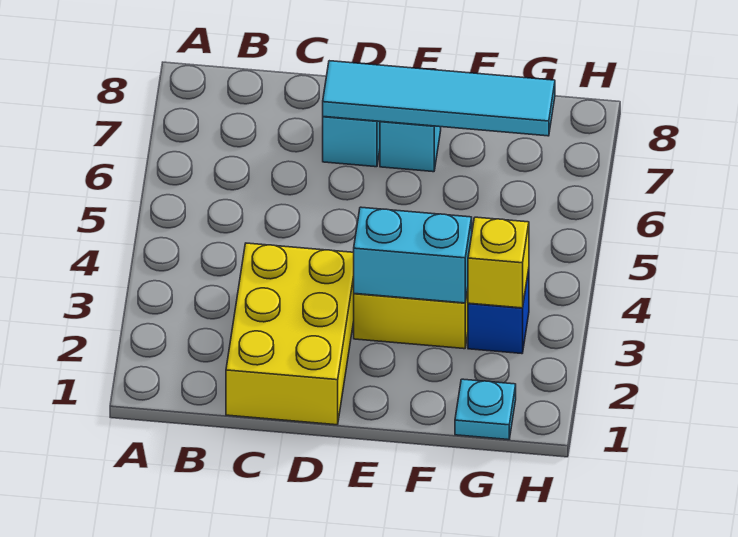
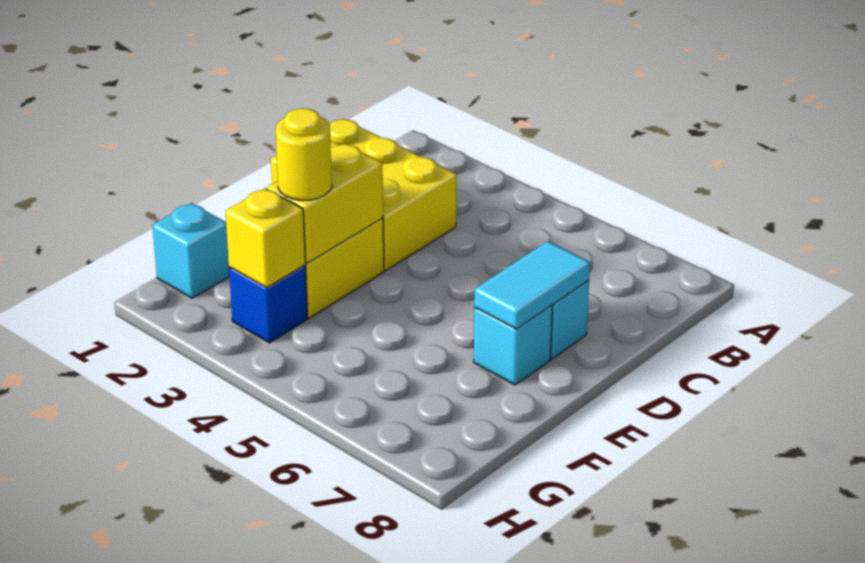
cyan tile D7:G7 level 2 -> cyan tile D7:E7 level 2
cyan brick E3:F3 level 2 -> yellow brick E3:F3 level 2
none -> yellow round brick F3 level 3
cyan plate G1 level 1 -> cyan brick G1 level 1

